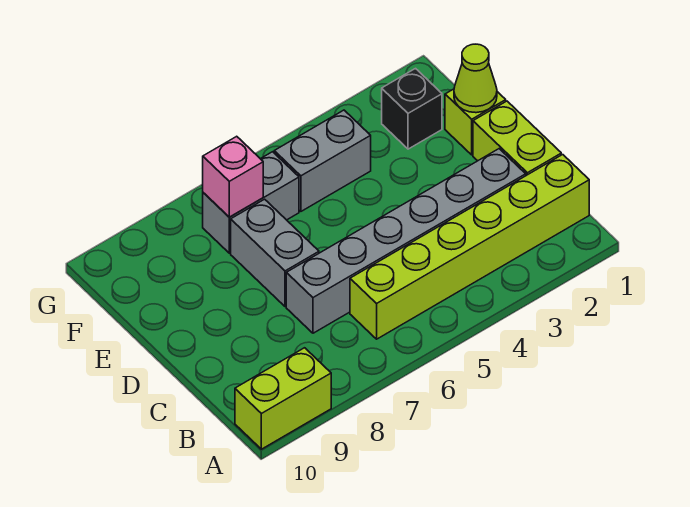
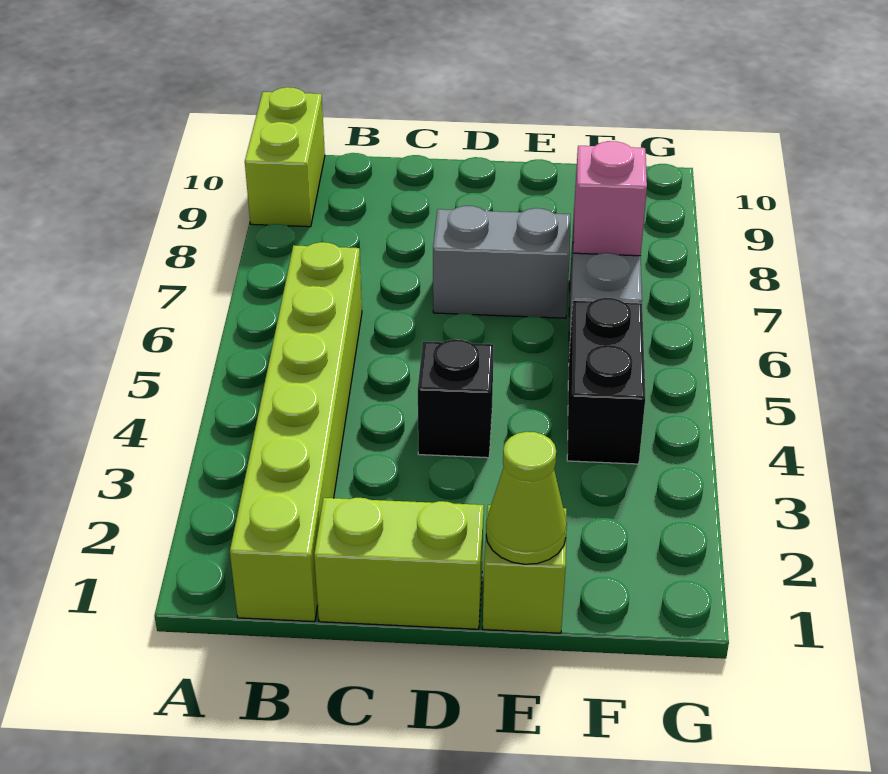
grey brick C2:C7 level 1 -> none
black brick F2 level 1 -> black brick D4 level 1
grey brick F4:F5 level 1 -> black brick F4:F5 level 1

